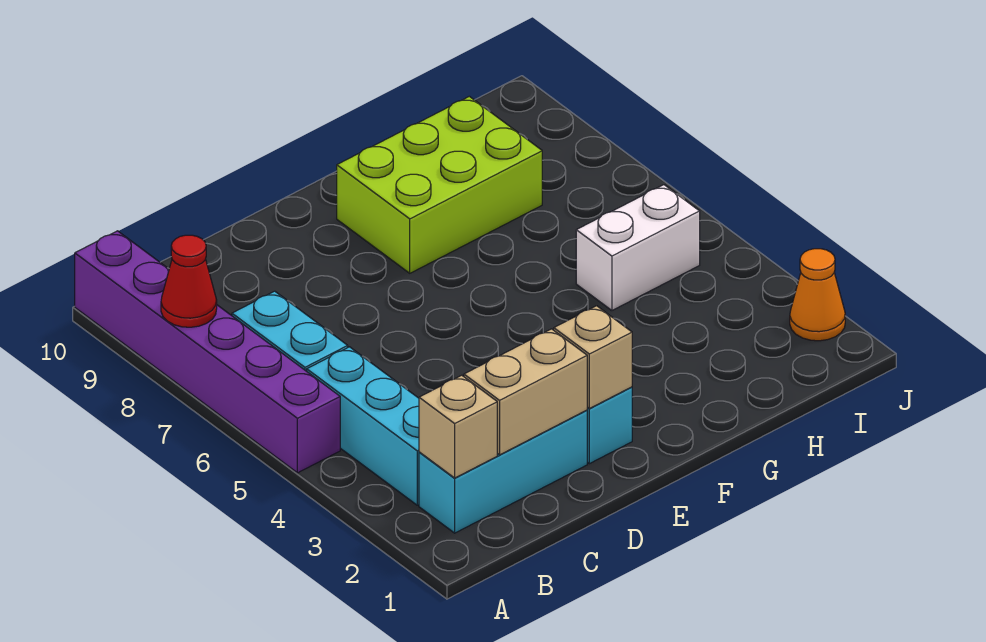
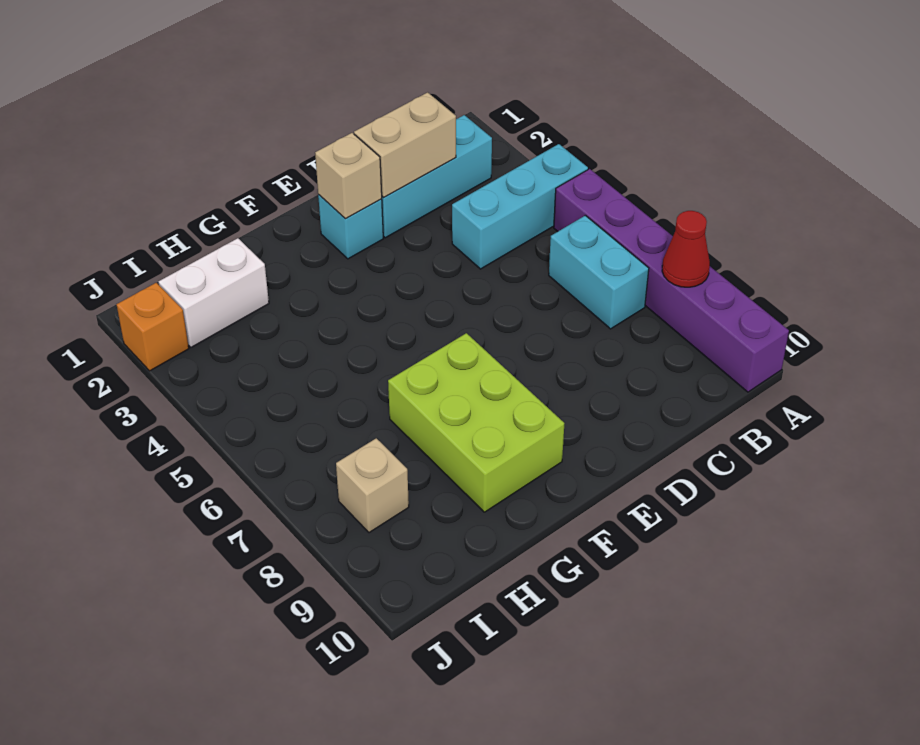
tan brick B2 level 2 -> tan brick I8 level 1
cyan brick B3:B5 level 1 -> cyan brick A4:C4 level 1
lime brick F8:H9 level 1 -> lime brick F7:G9 level 1
white brick H5:I5 level 1 -> white brick H2:I2 level 1
orange cone J2 level 1 -> orange brick J2 level 1

